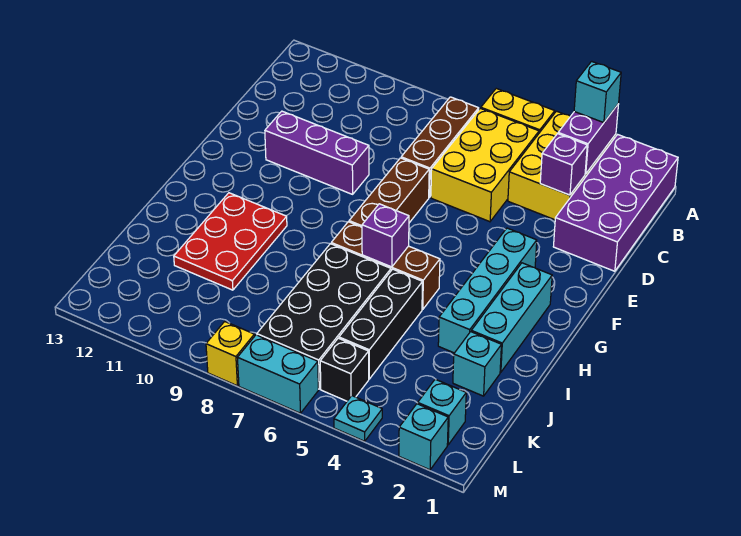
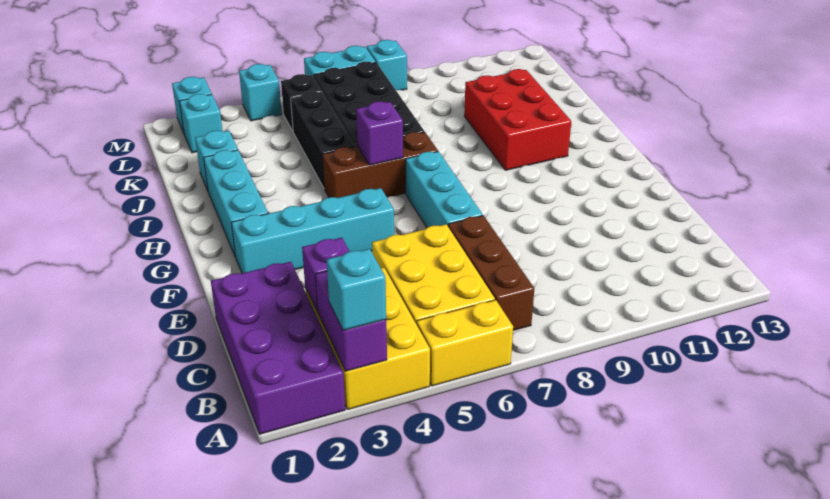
brown brick E7:G7 level 1 -> cyan brick E7:G7 level 1
purple brick E9:E11 level 1 -> none
cyan brick F3:I3 level 1 -> cyan brick F2:F5 level 1
red plate H10:J11 level 1 -> red brick H10:J11 level 1
cyan plate M4 level 1 -> cyan brick M4 level 1
yellow brick M8 level 1 -> cyan brick M8 level 1

